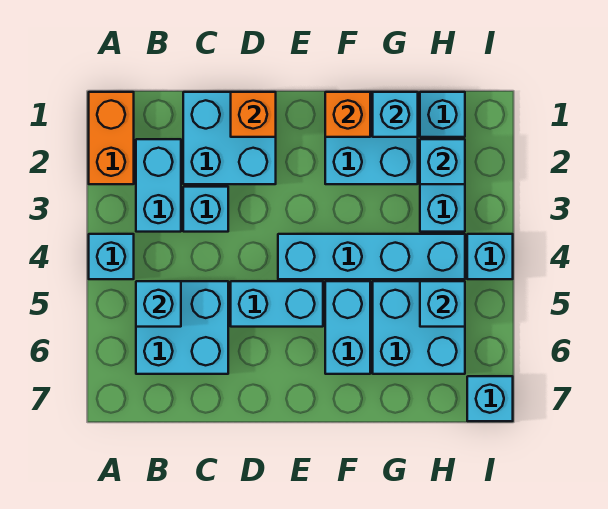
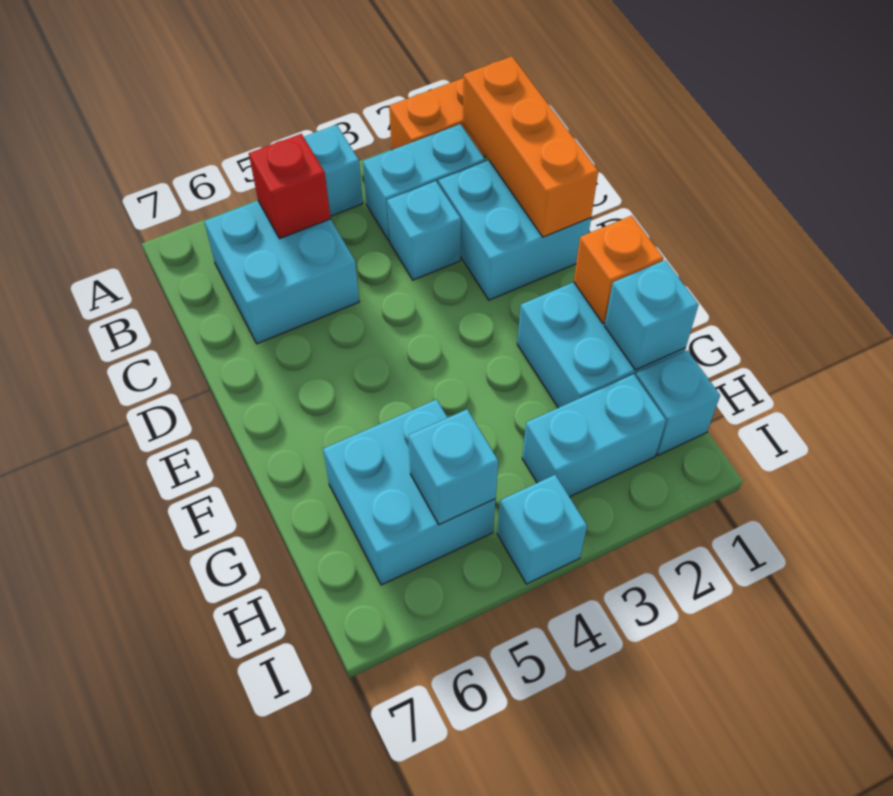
cyan brick B5 level 2 -> red brick B5 level 2
orange brick D1 level 2 -> orange brick B1:D1 level 2
cyan brick D5:E5 level 1 -> none
cyan brick E4:H4 level 1 -> none
cyan brick F5:F6 level 1 -> none
cyan brick H2 level 2 -> none
cyan brick I7 level 1 -> none

